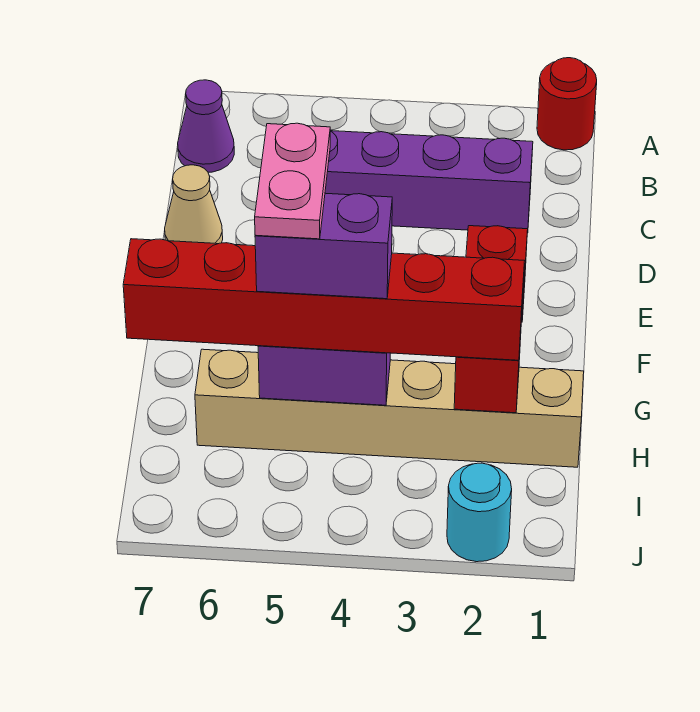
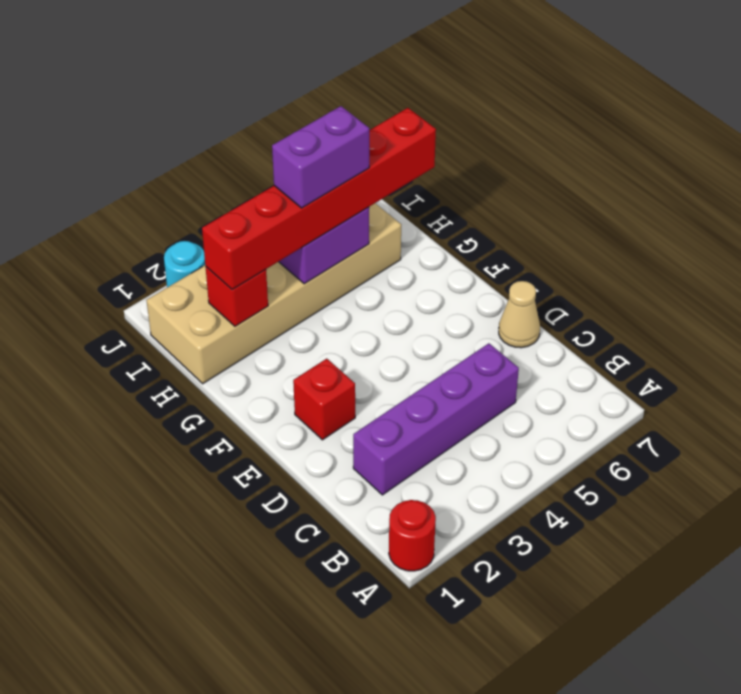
purple cone B7 level 1 -> none
pink plate G5:H5 level 5 -> none
tan brick H1:H6 level 1 -> tan brick H1:I6 level 1

